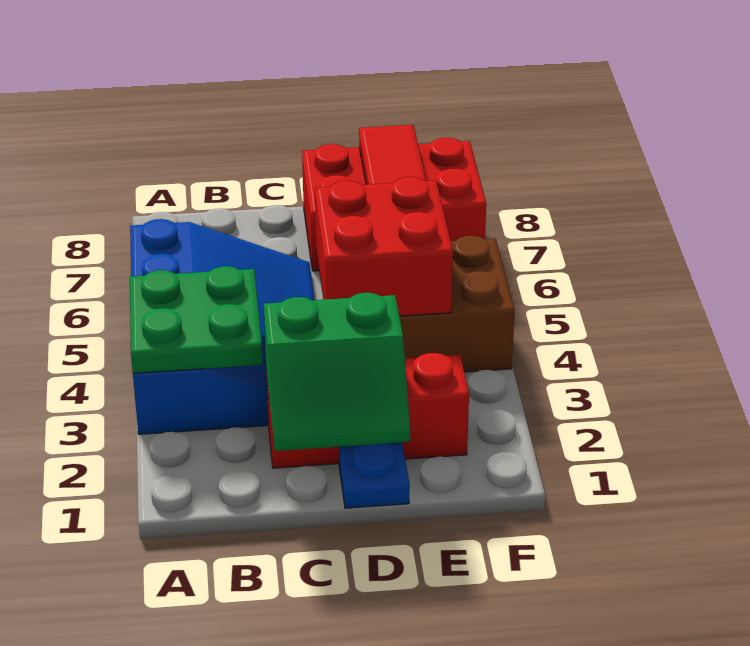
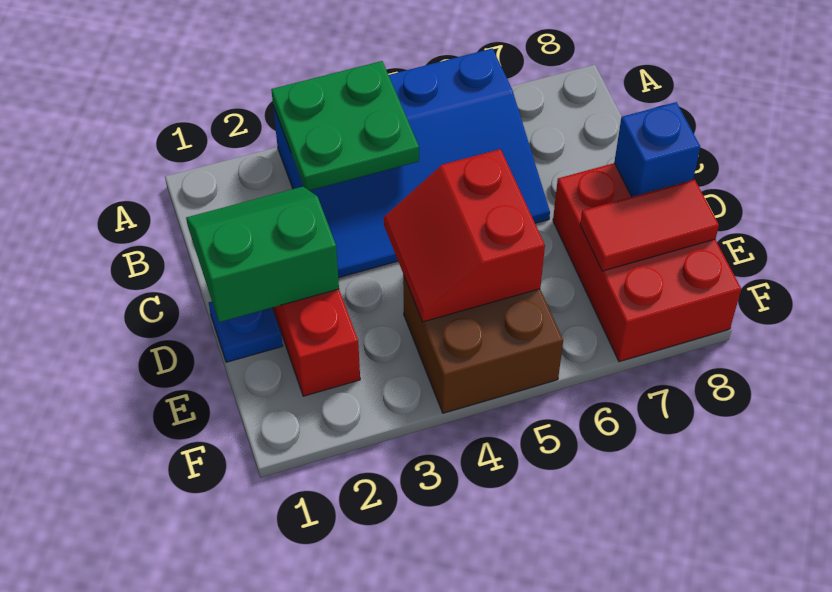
green slope C1:D2 level 2 top 2 -> green slope C1:D2 level 2 top D
red brick D4:E5 level 2 -> red slope D4:E5 level 2 top 5
none -> blue brick D8 level 2

